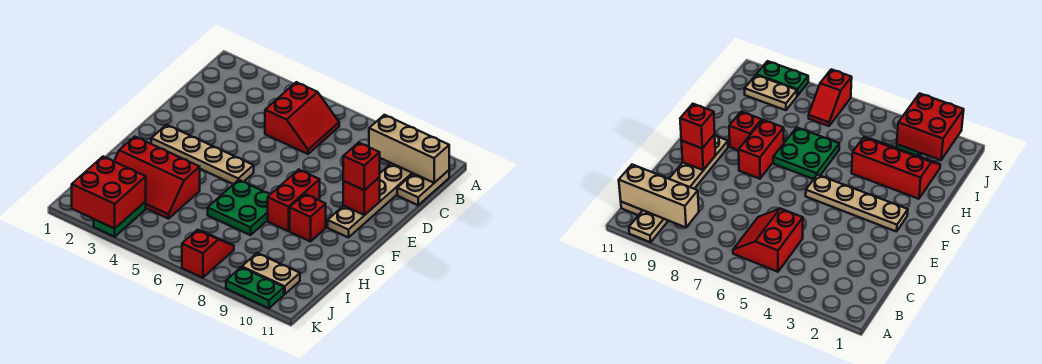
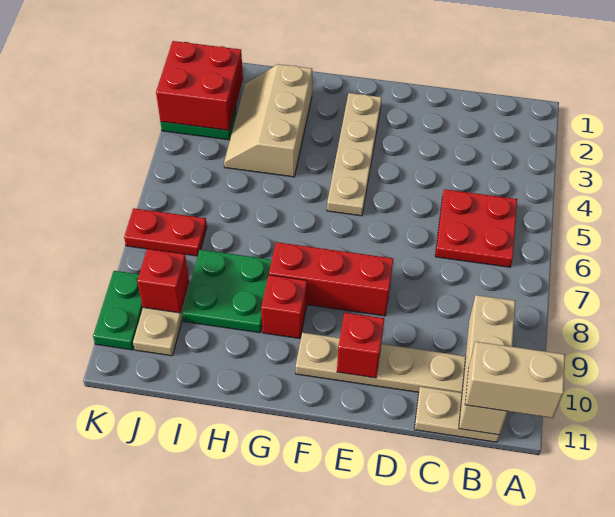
none -> tan brick A11:B11 level 3
red slope B5:C6 level 1 top 5 -> red plate B5:C6 level 1
red brick E10 level 3 -> red brick J9 level 2
red brick F8:G8 level 1 -> red brick E8:G8 level 1
green plate G6:H7 level 1 -> green plate H8:I9 level 1
red slope H2:I4 level 1 top H -> tan slope H2:I4 level 1 top H
red slope J7:K7 level 1 top K -> red plate J7:K7 level 1

